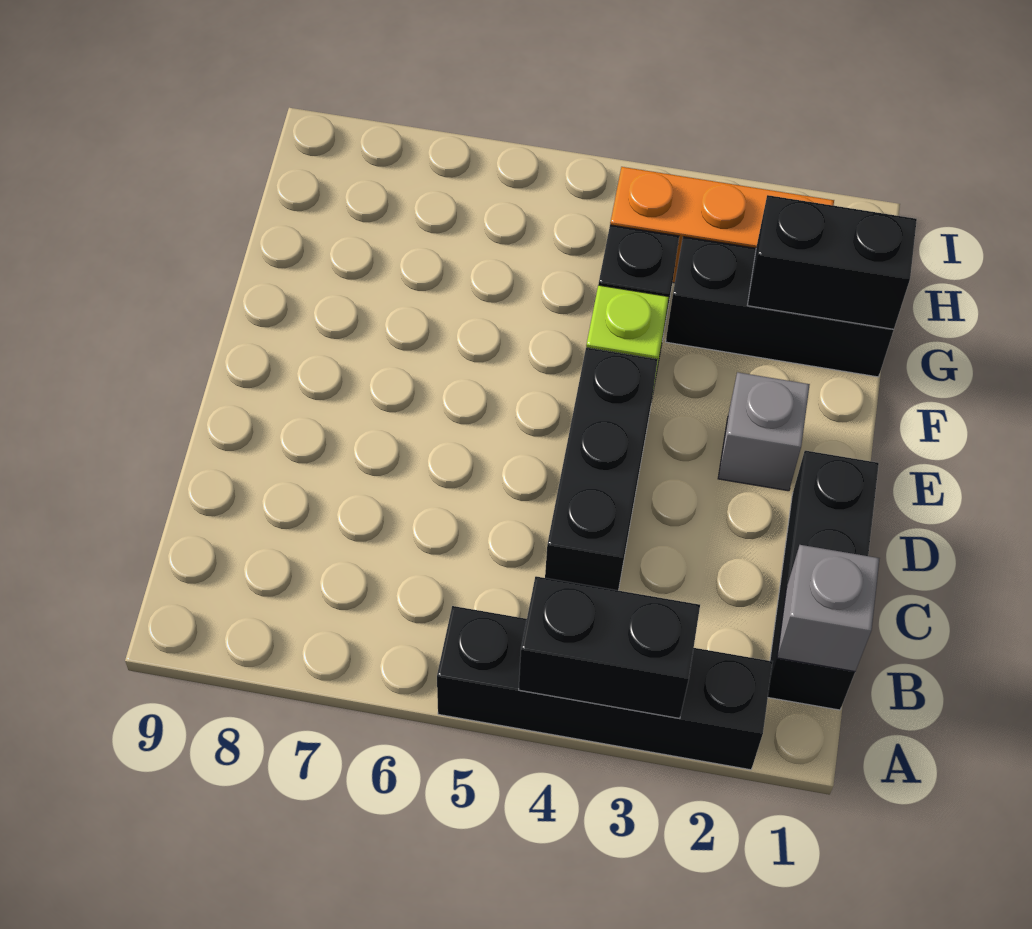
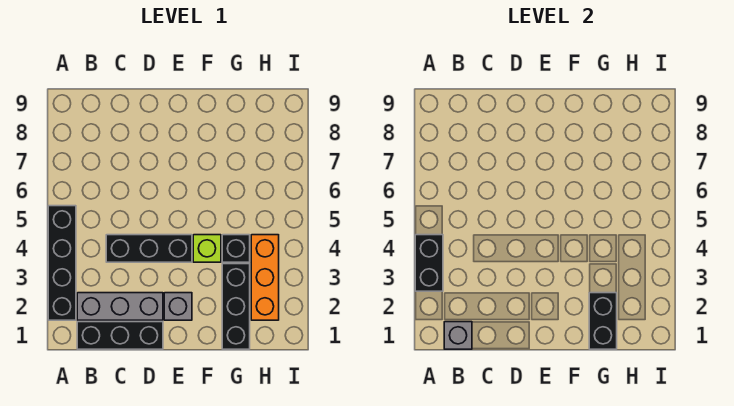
none -> grey brick B2:D2 level 1

